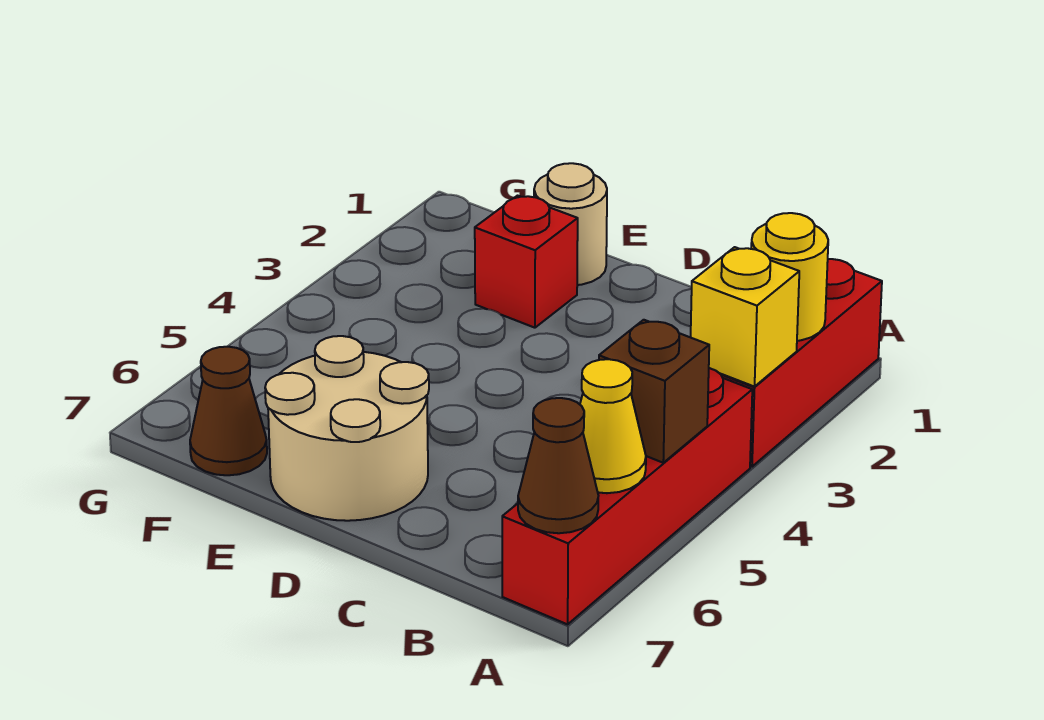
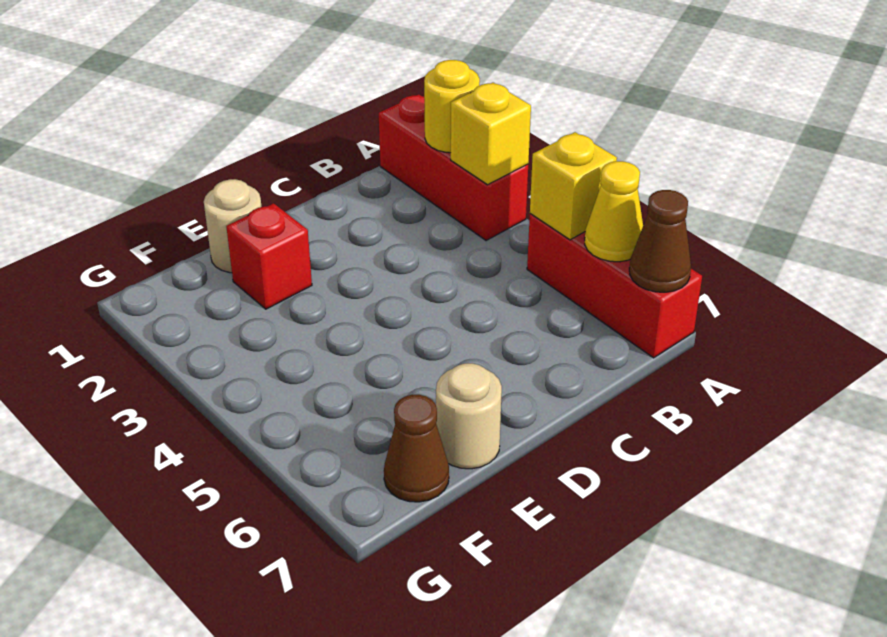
red brick A4:A7 level 1 -> red brick A5:A7 level 1
brown brick A5 level 2 -> yellow brick A5 level 2
tan round brick D6:E7 level 1 -> tan round brick E7 level 1

